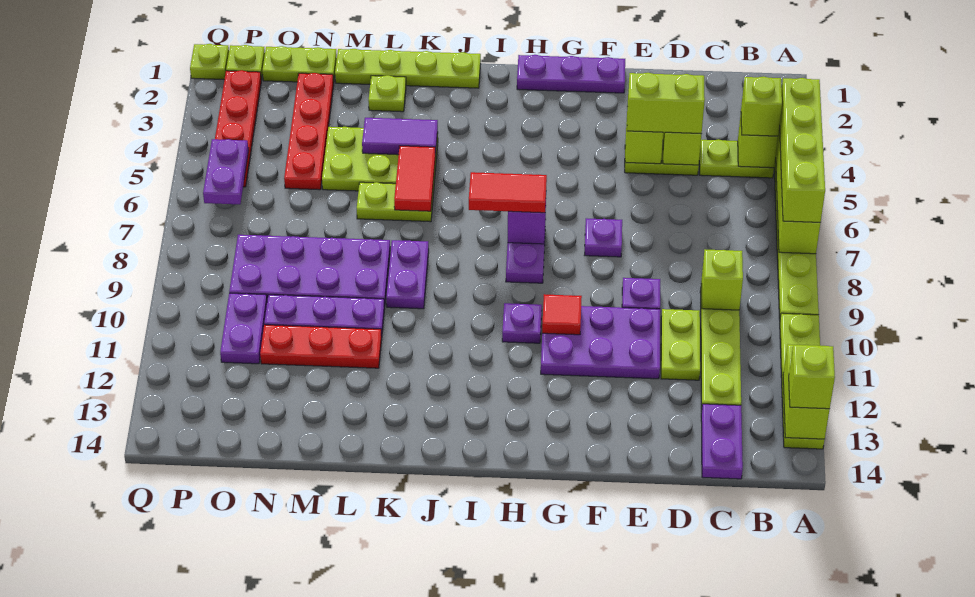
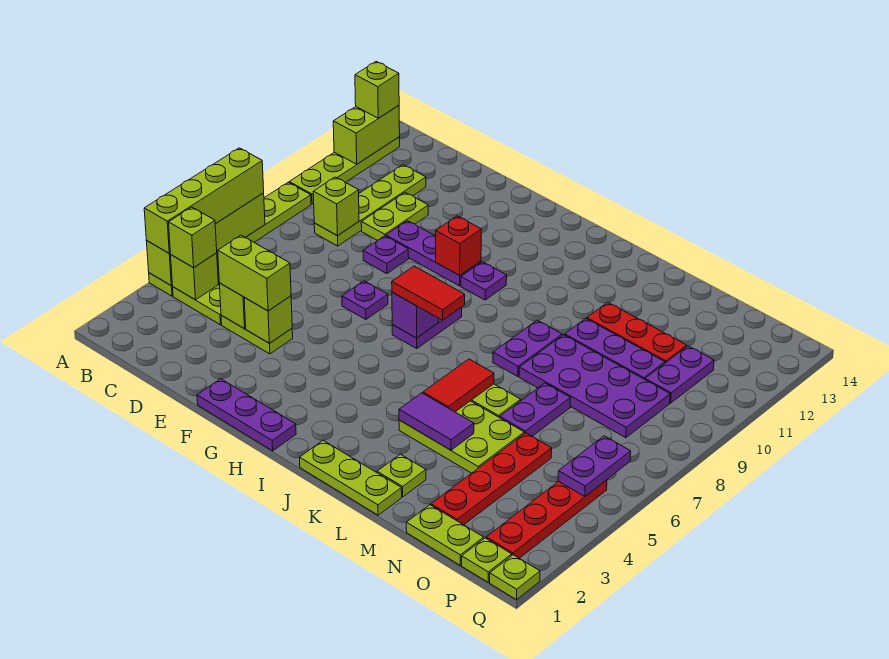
purple plate C13:C14 level 1 -> purple plate M6:M7 level 1
purple plate E10:G11 level 1 -> purple plate E10:G10 level 1
red tile G10 level 2 -> red brick G10 level 2
lime plate J1:M1 level 1 -> lime plate J1:L1 level 1

